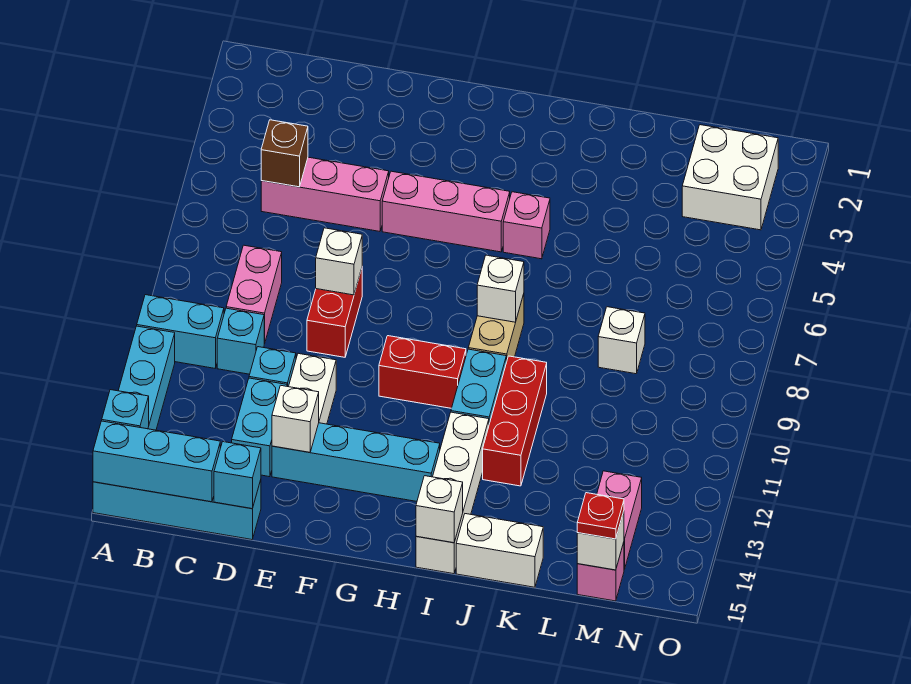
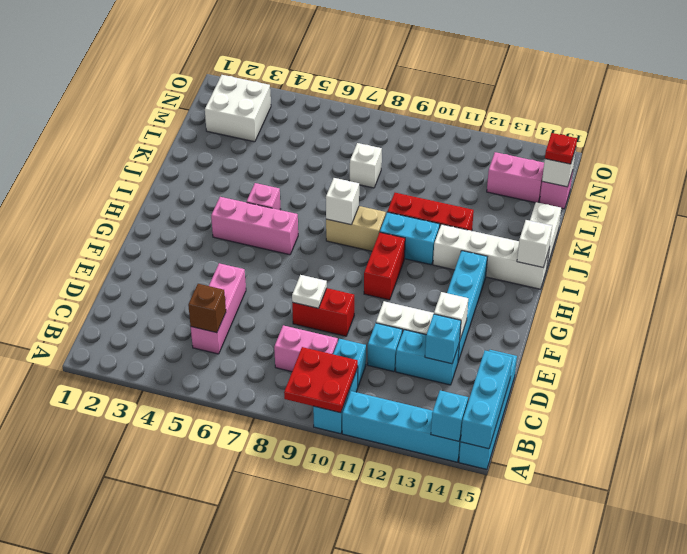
none -> red plate A9:B10 level 2
cyan brick D15 level 2 -> cyan brick D13 level 2
white brick E8 level 2 -> white plate E8 level 2
pink brick F5:H5 level 1 -> pink brick H4:H6 level 1

